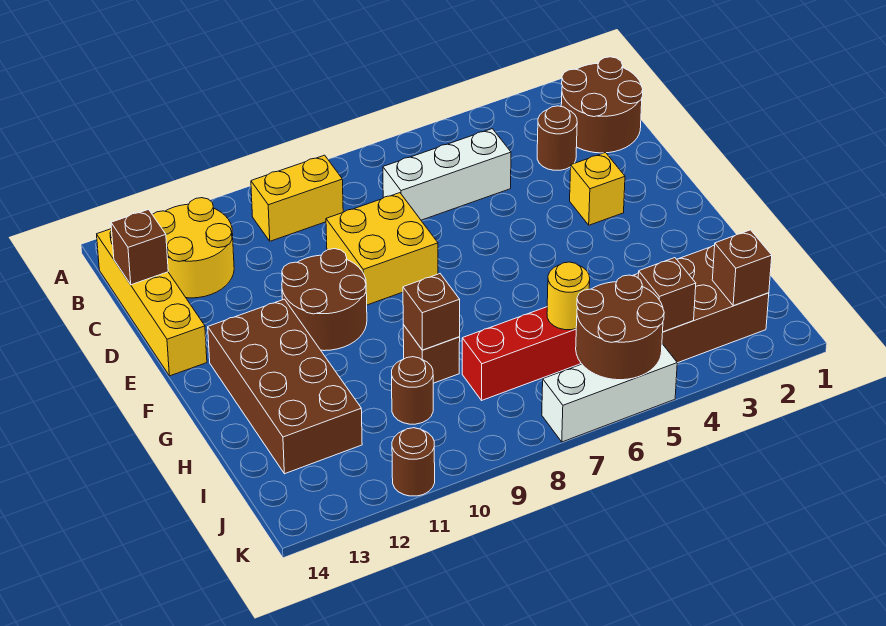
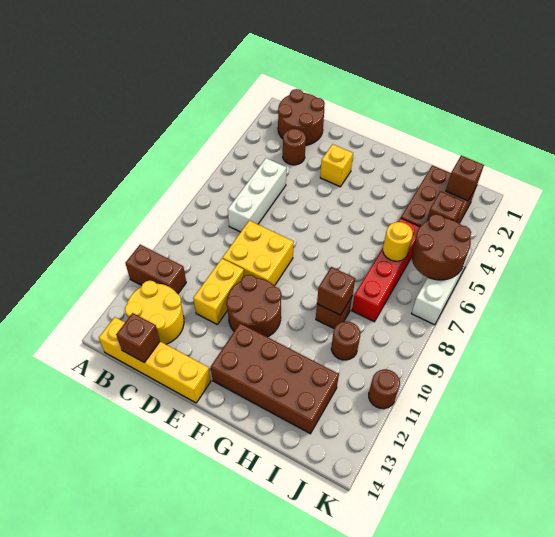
none -> brown brick A11:B11 level 1
yellow brick B9:B10 level 1 -> yellow brick D10:D11 level 1

